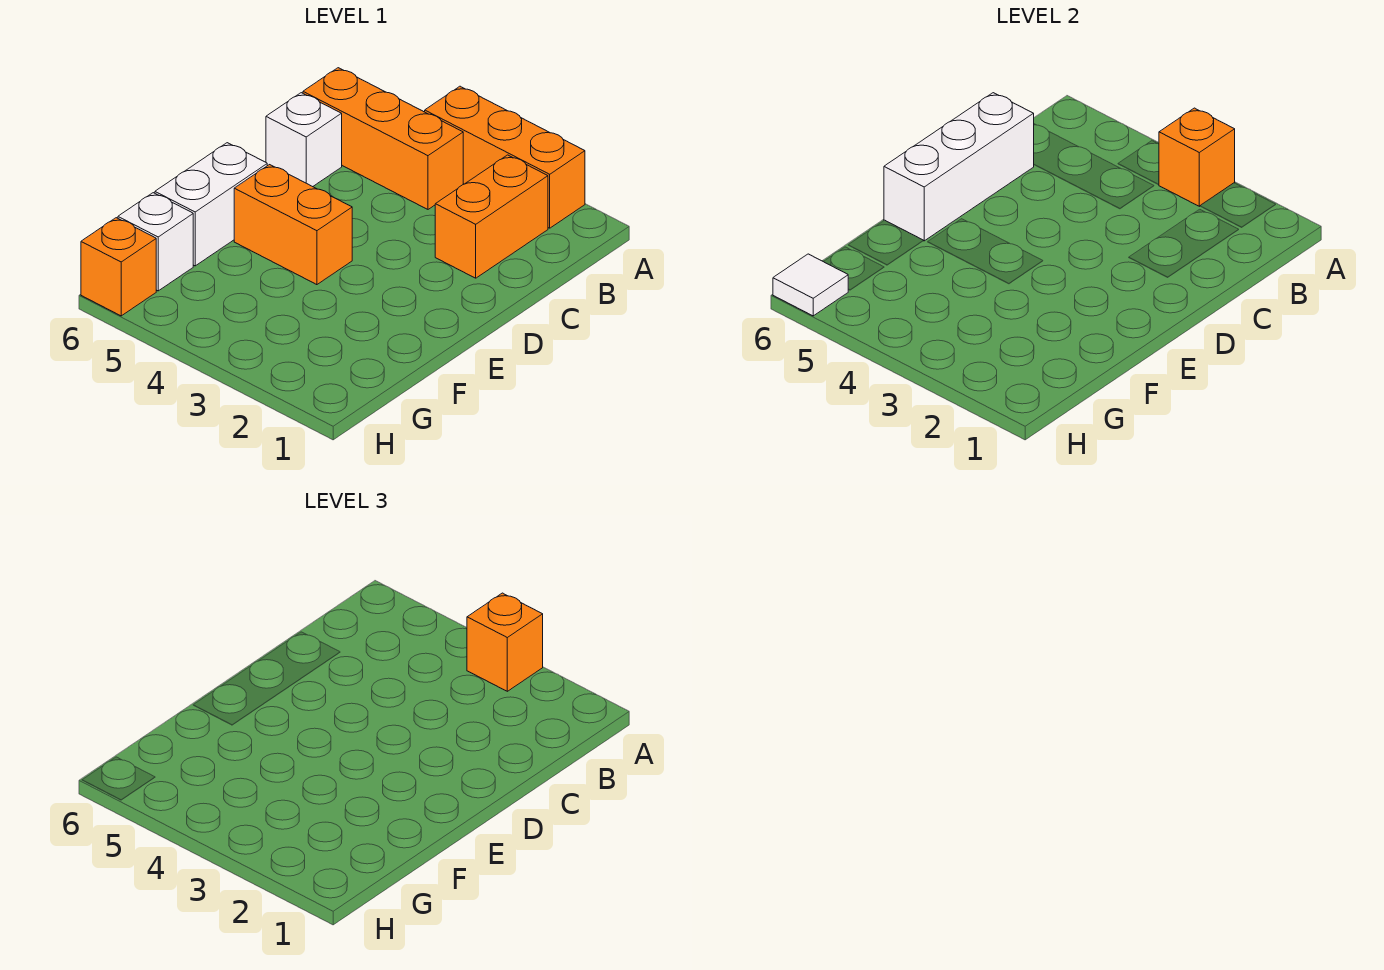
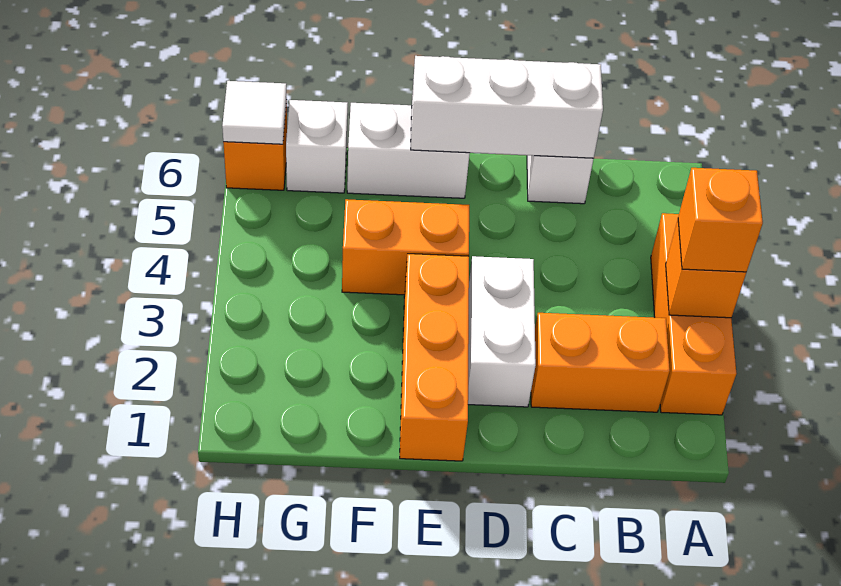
orange brick B4:B6 level 1 -> orange brick E1:E3 level 1
none -> white brick D2:D3 level 1
orange brick E4:E5 level 1 -> orange brick E4:F4 level 1

